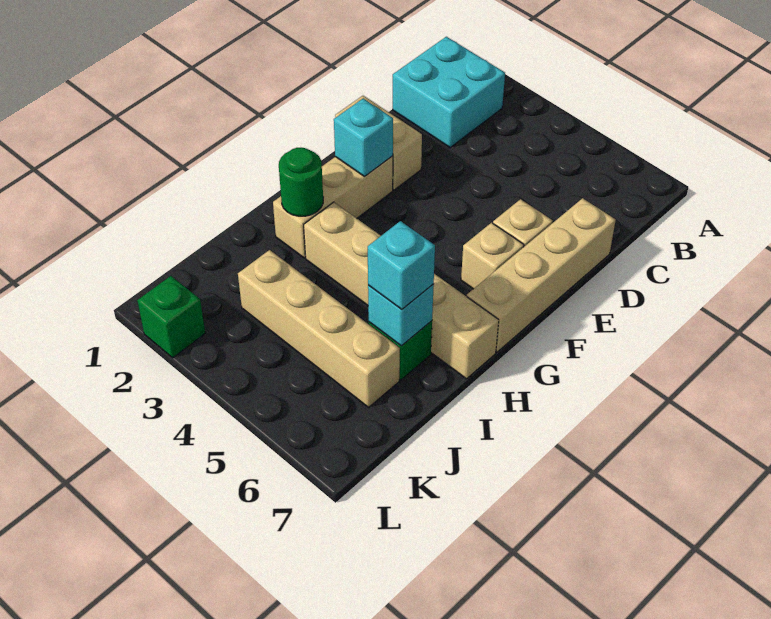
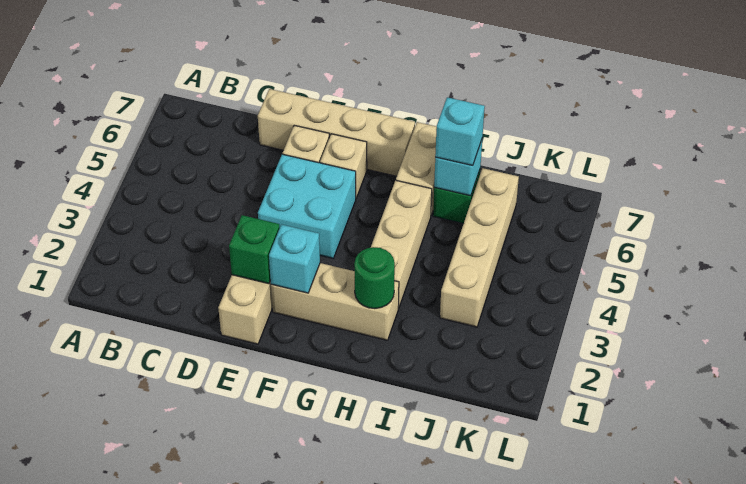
cyan brick B1:C2 level 1 -> cyan brick E4:F5 level 1
green brick L2 level 1 -> green brick E2 level 2

